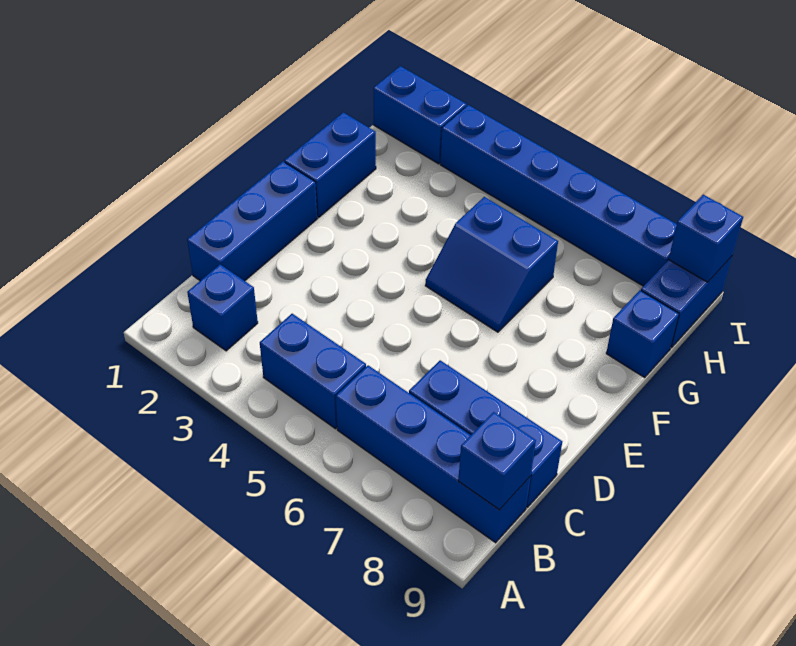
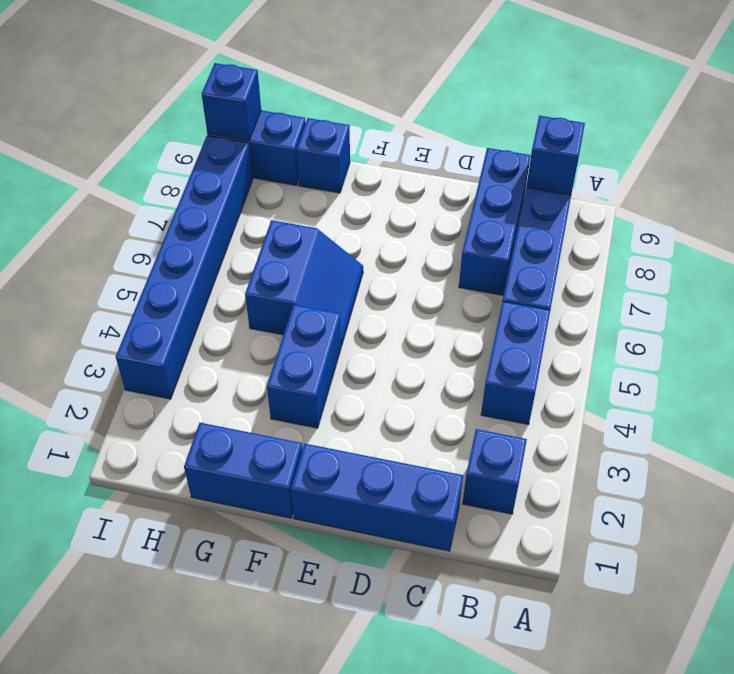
blue brick I1:I2 level 1 -> blue brick F3:F4 level 1

